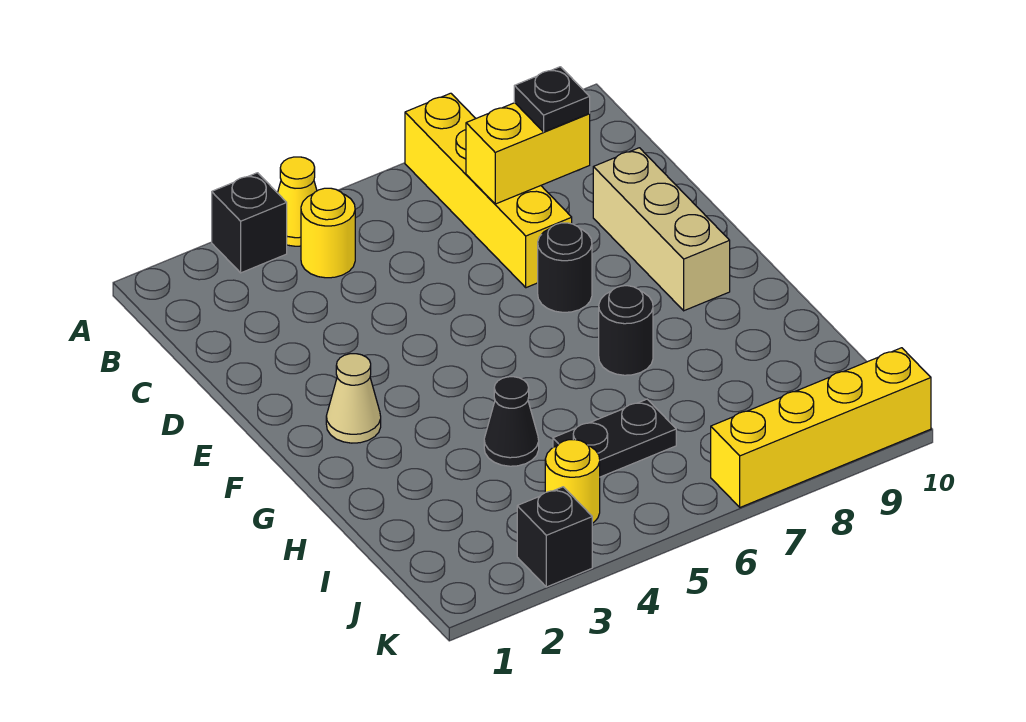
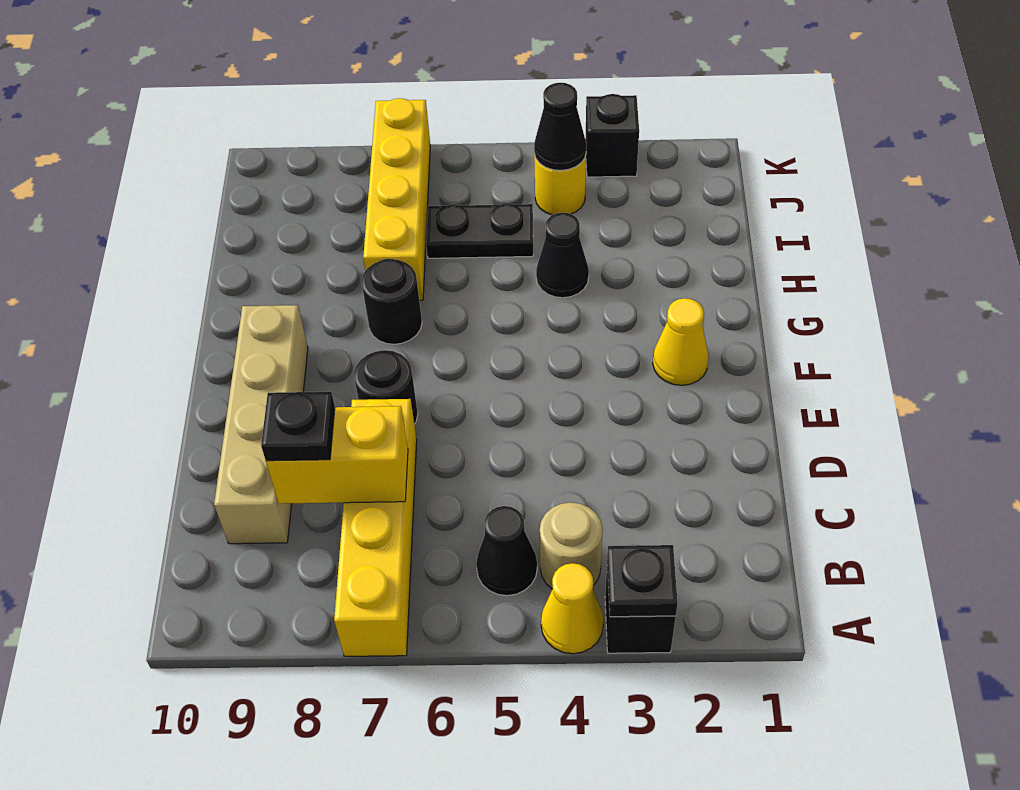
none -> black plate A3 level 2
yellow round brick B4 level 1 -> tan round brick B4 level 1
none -> black cone B5 level 1
tan brick D9:F9 level 1 -> tan brick C9:F9 level 1
tan cone F2 level 1 -> yellow cone F2 level 1
none -> black cone J4 level 2
yellow brick K7:K10 level 1 -> yellow brick H7:K7 level 1

